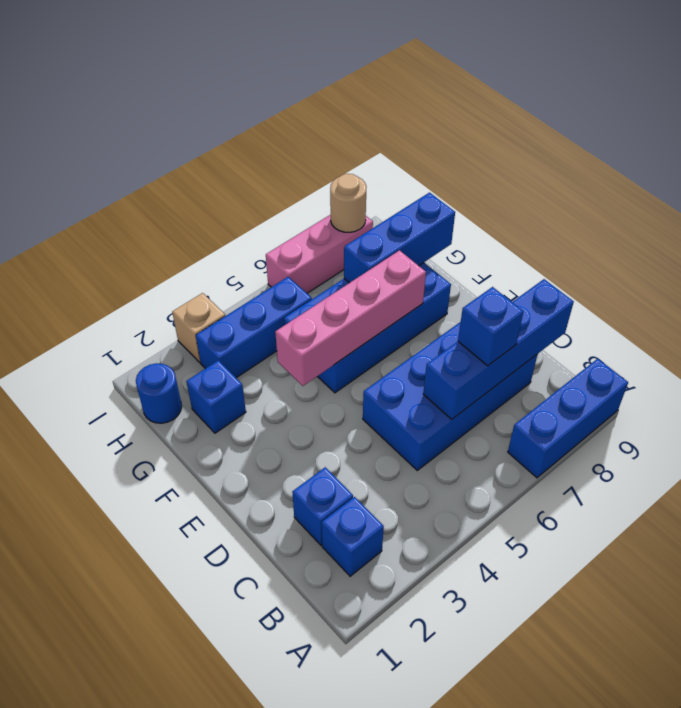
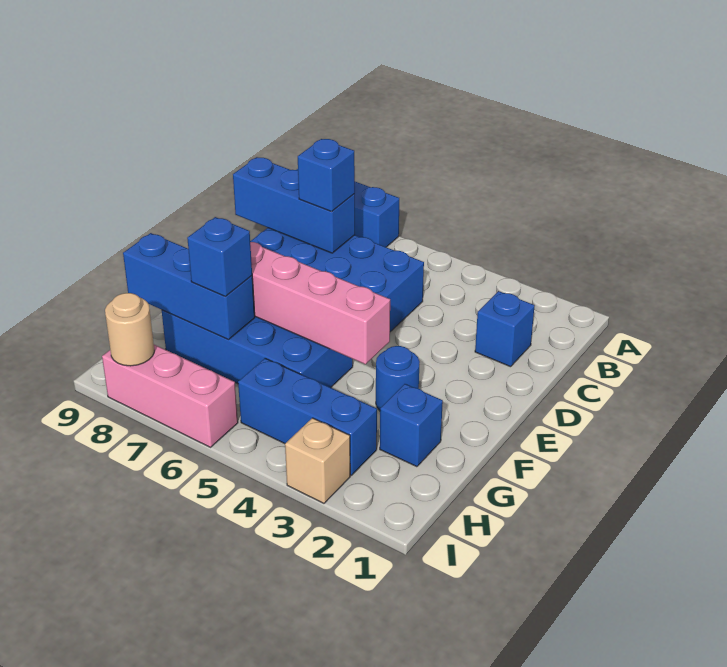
blue brick B2 level 1 -> blue brick G7 level 3
blue brick C6:C9 level 2 -> blue brick C7:C9 level 2
blue round brick H1 level 1 -> blue round brick F3 level 1

